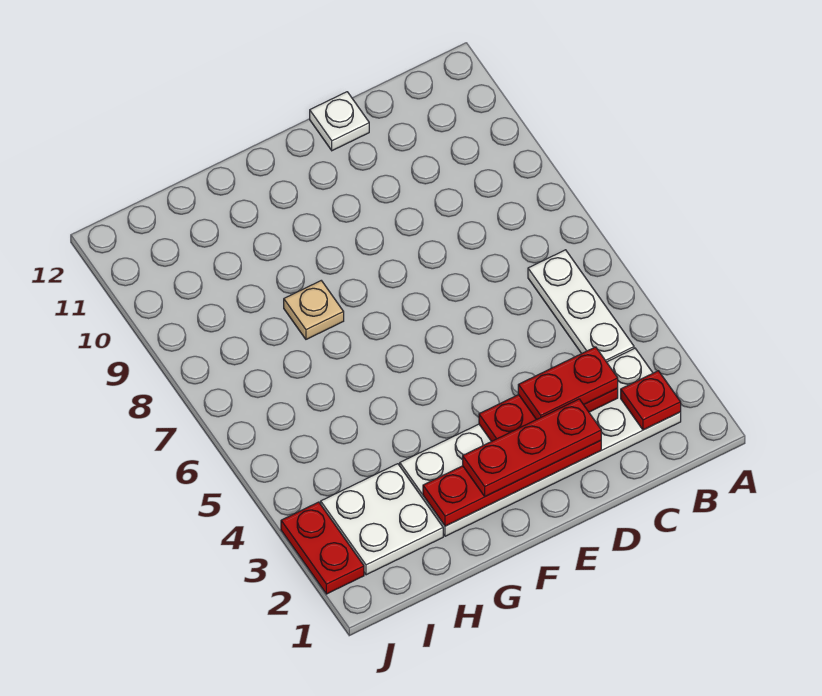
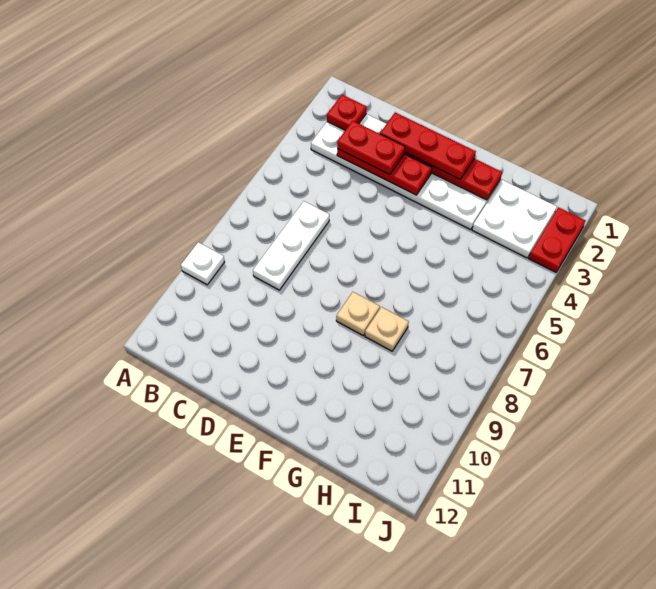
white plate B4:B6 level 1 -> white plate C6:C8 level 1
white plate D12 level 1 -> white plate A9 level 1
none -> tan plate F8 level 1

